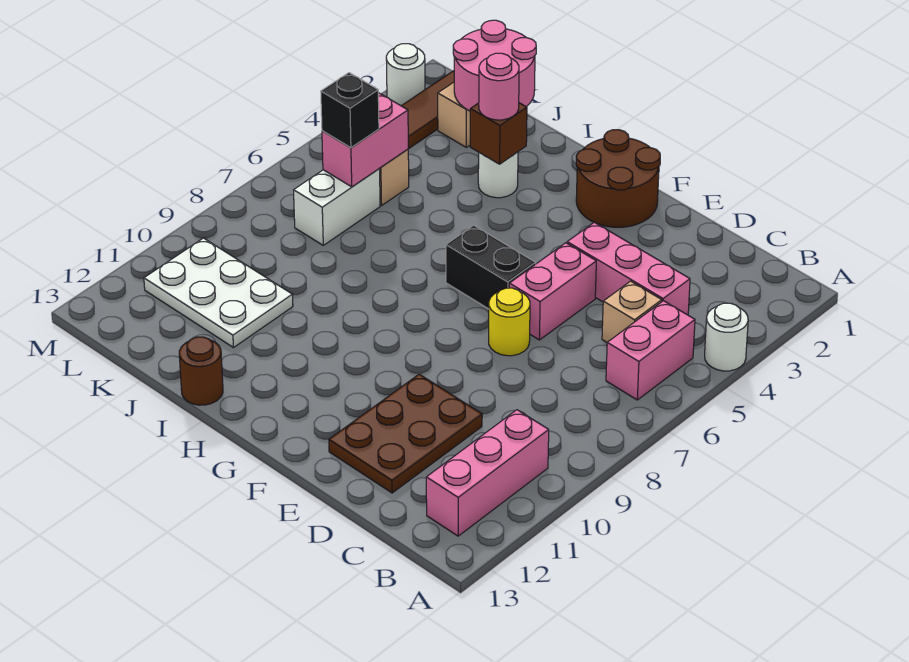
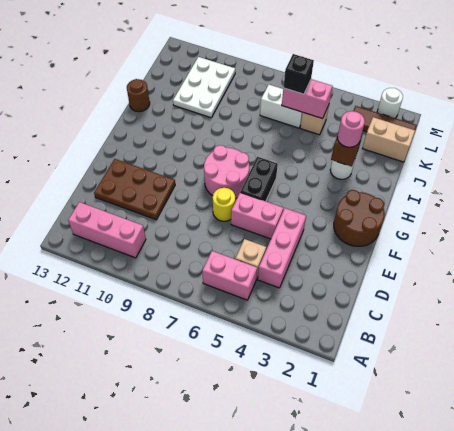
white round brick A4 level 1 -> none
pink round brick J1:K2 level 2 -> pink round brick F7:G8 level 1

